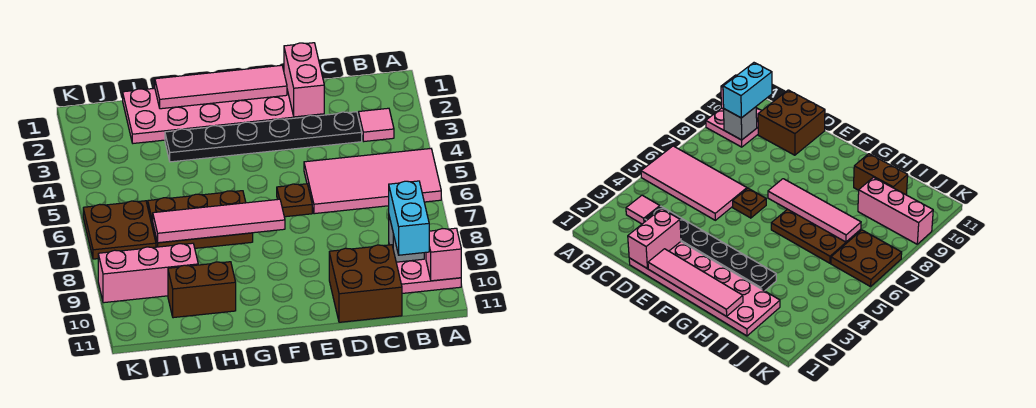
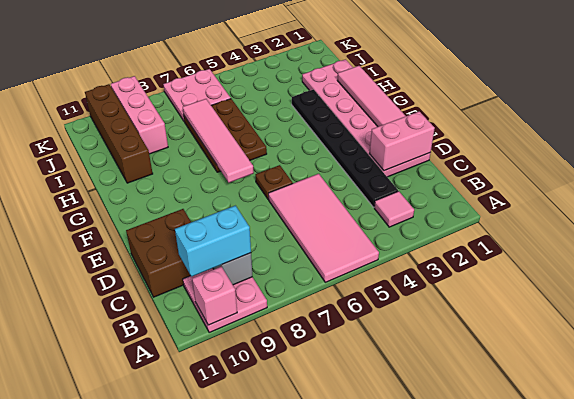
brown brick H10:I10 level 1 -> brown brick H10:K10 level 1
brown plate J6:K7 level 1 -> pink plate J6:K7 level 1

